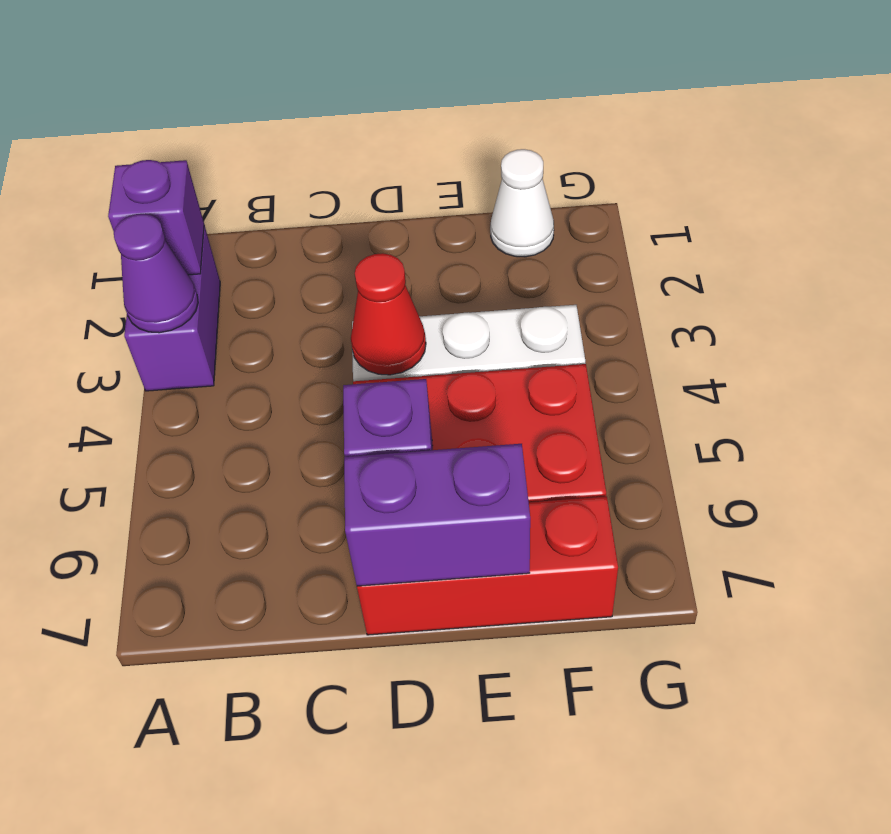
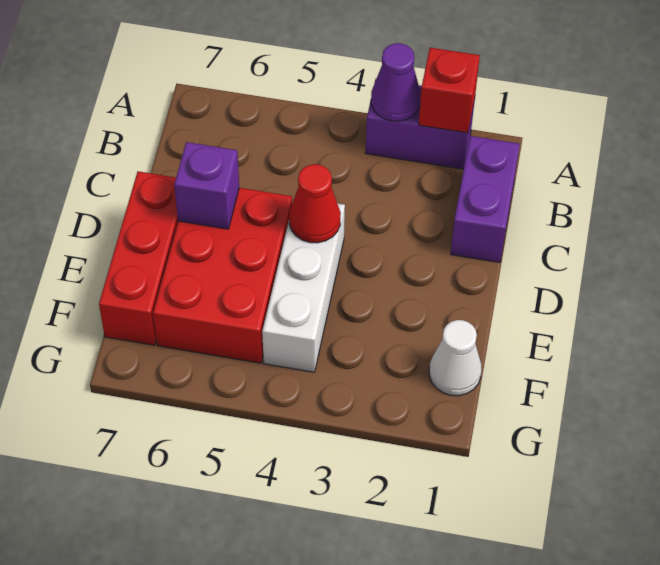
purple brick A2 level 2 -> red brick A2 level 2
purple brick D7:E7 level 2 -> purple brick B1:C1 level 1

